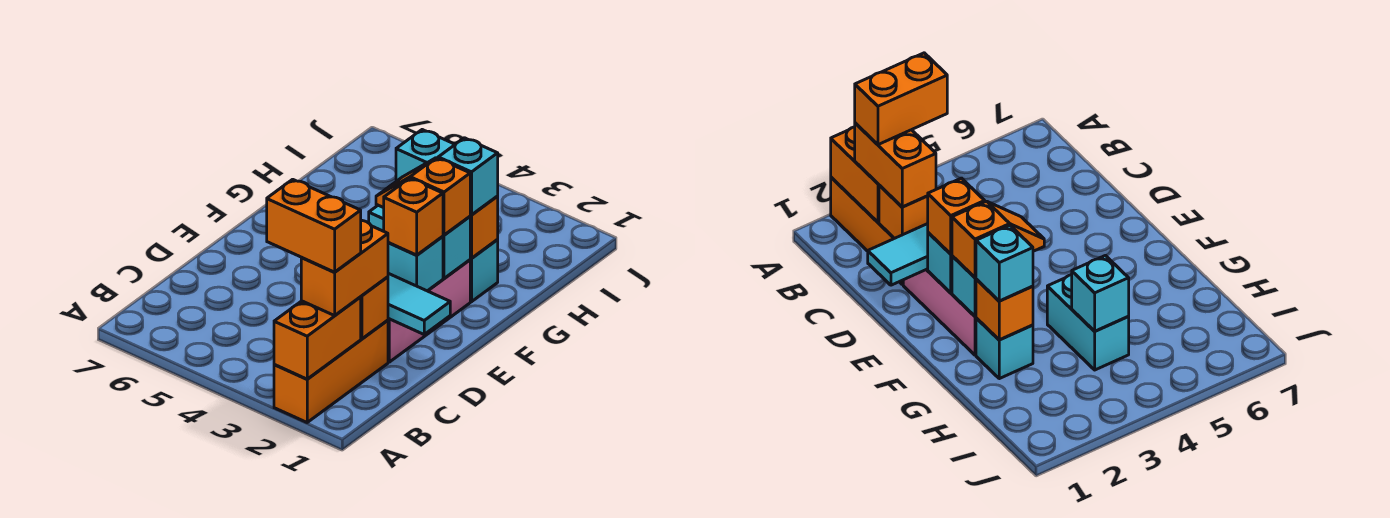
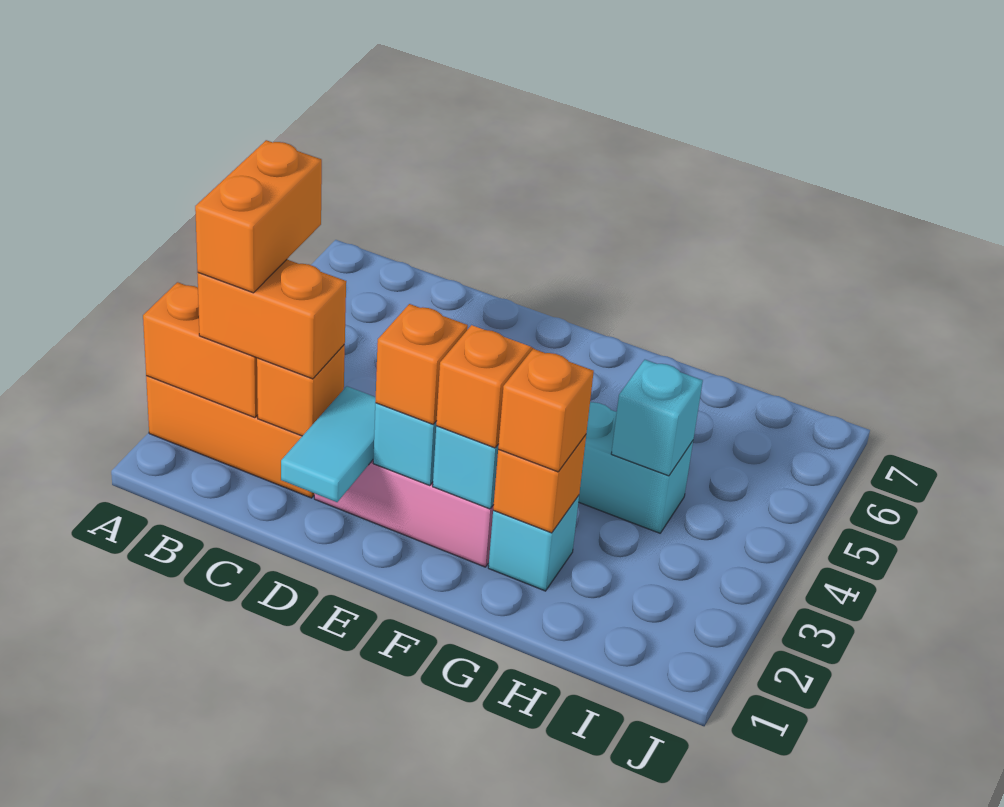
cyan brick G2 level 3 -> orange brick G2 level 3

